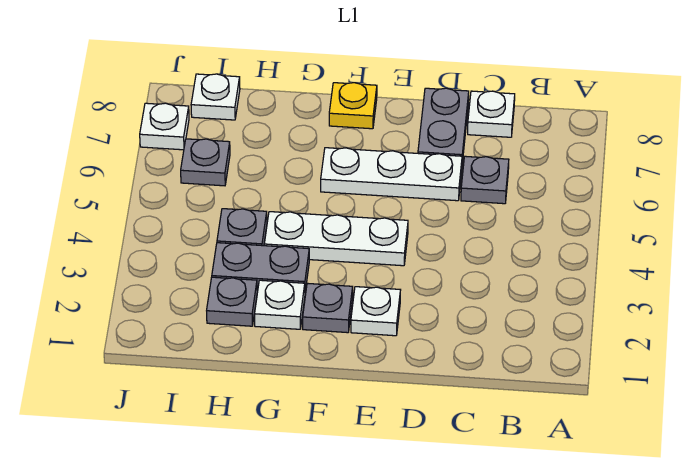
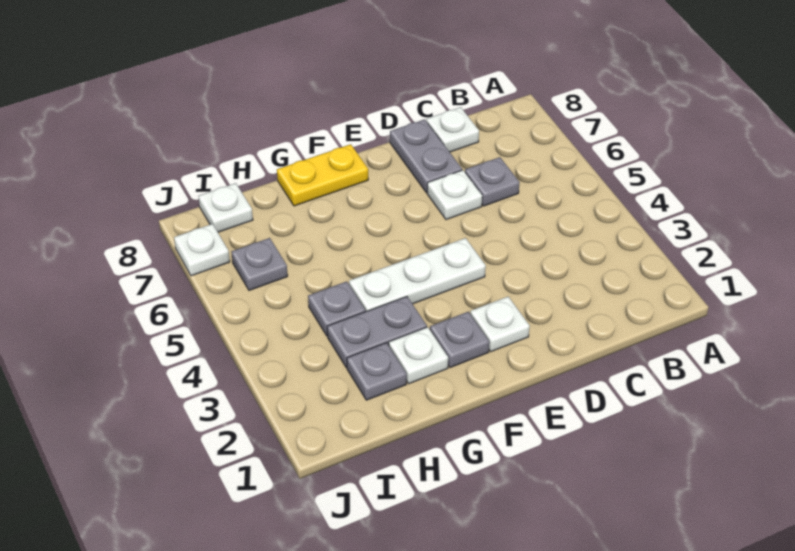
white plate D6:F6 level 1 -> white plate D6 level 1
yellow plate F8 level 1 -> yellow plate F8:G8 level 1

